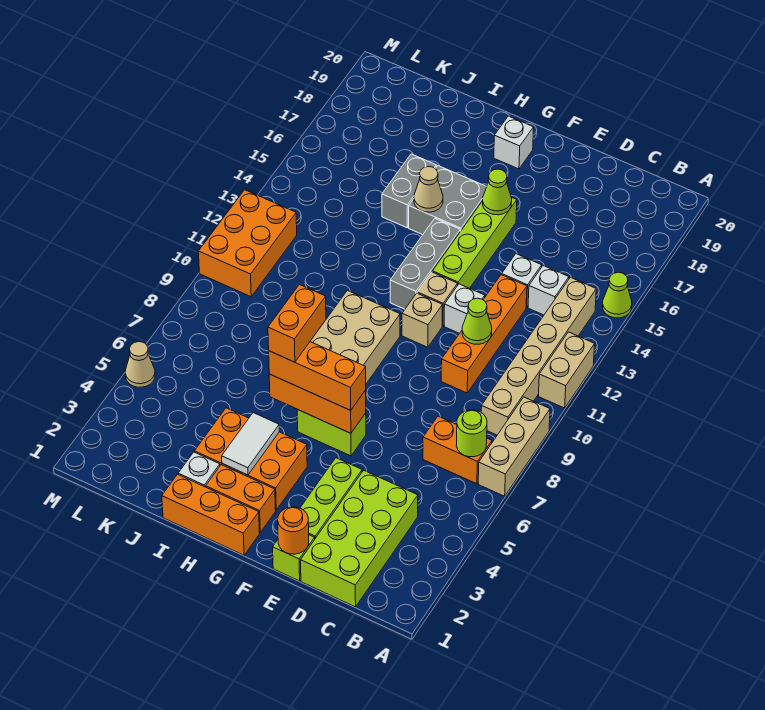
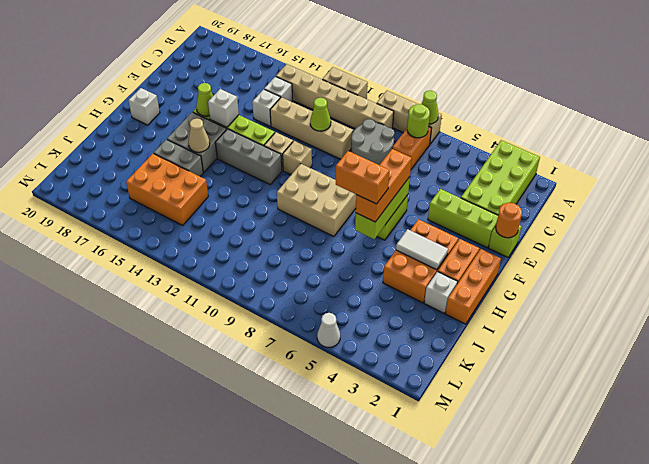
lime cone A15 level 1 -> lime cone A7 level 2
lime brick C1:D4 level 1 -> lime brick A2:D3 level 1
none -> grey round brick C8:D9 level 1
orange brick D10:D13 level 1 -> tan brick D10:D13 level 1
white brick E12 level 1 -> white brick F15 level 2
orange brick F6:H6 level 2 -> lime brick F6:H6 level 2
orange brick L10:M12 level 1 -> orange brick J14:K16 level 1
tan cone M5 level 1 -> white cone M5 level 1

